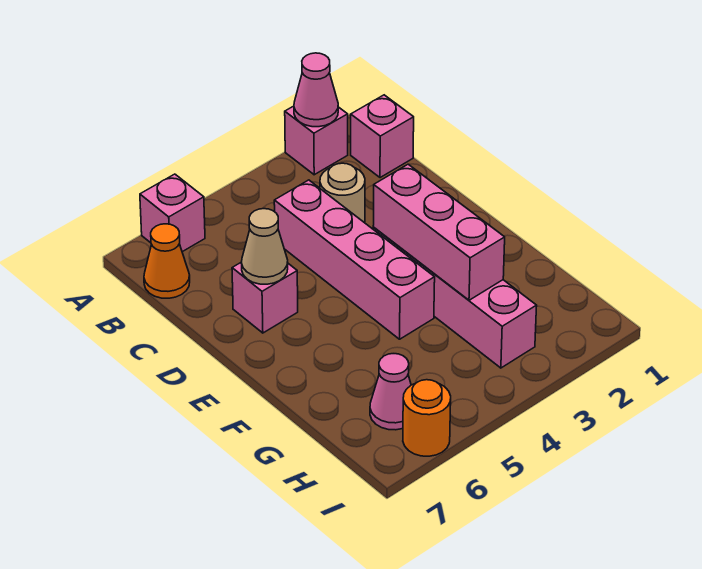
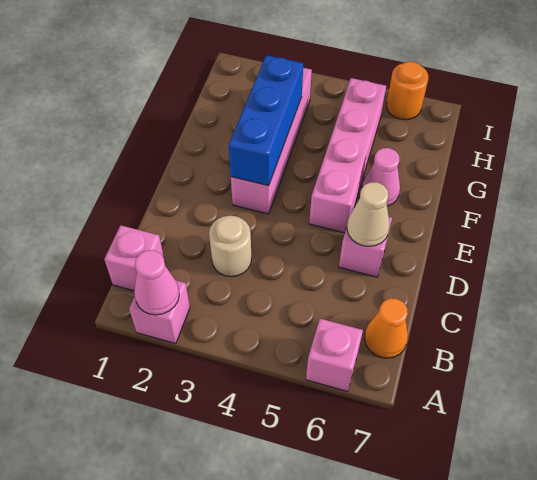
pink brick C4:F4 level 1 -> pink brick E5:H5 level 1
pink brick E3:G3 level 2 -> blue brick E3:G3 level 2
pink cone H6 level 1 -> pink cone F6 level 1

